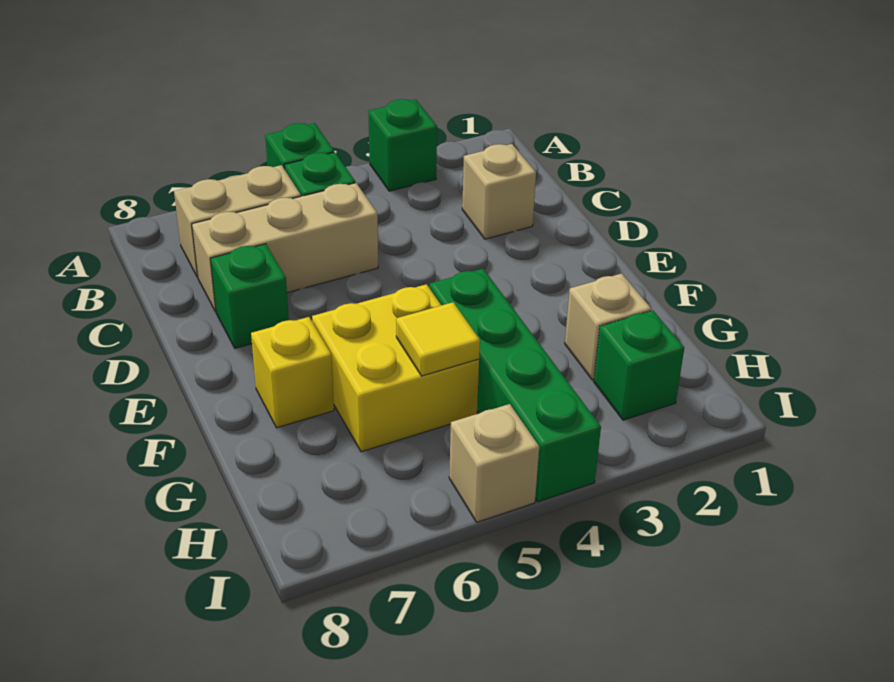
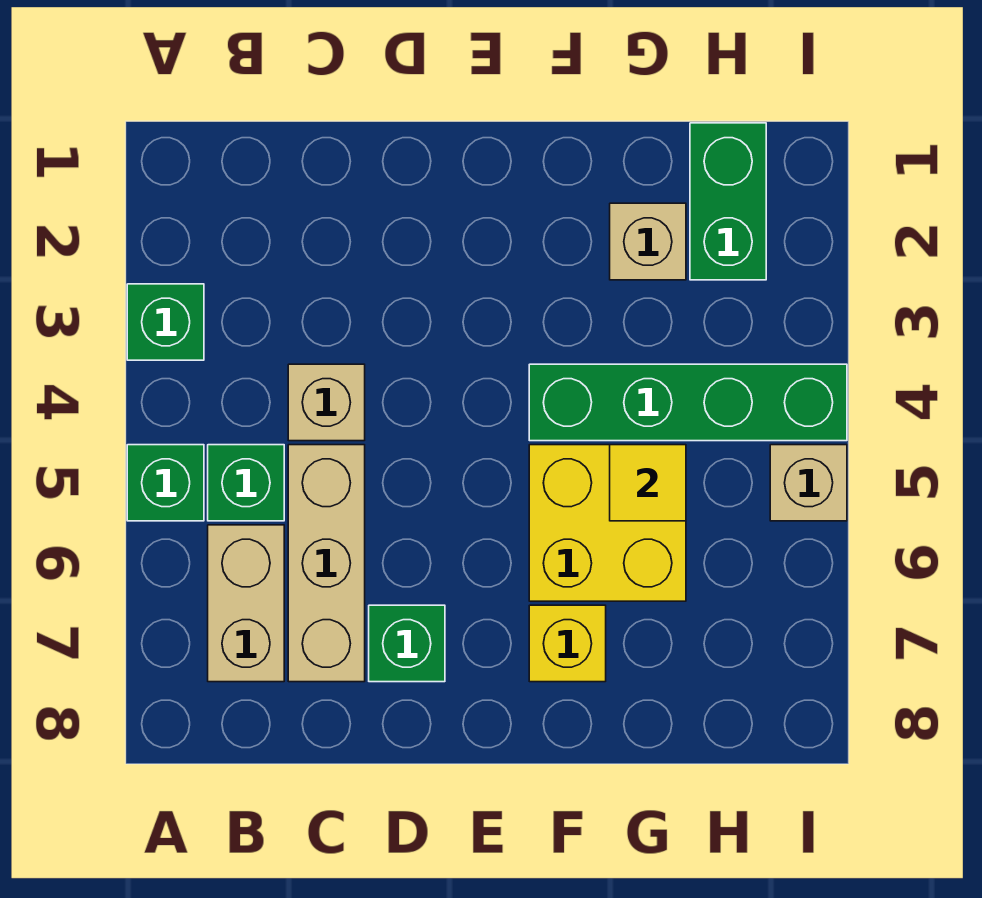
tan brick C2 level 1 -> tan brick C4 level 1
green brick H2 level 1 -> green brick H1:H2 level 1

